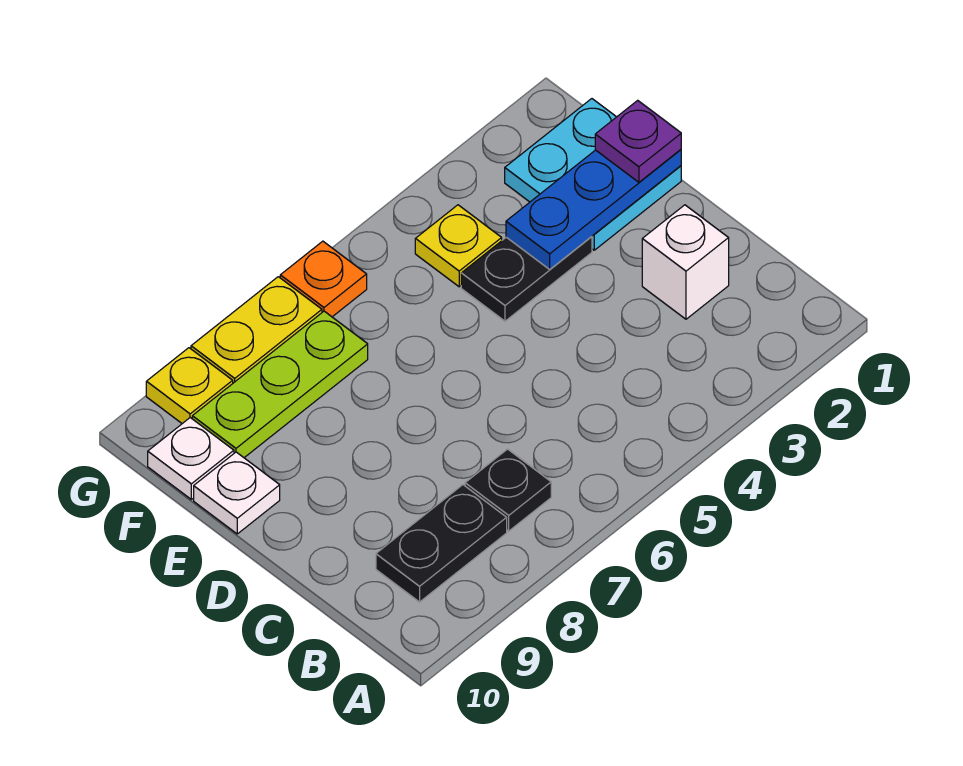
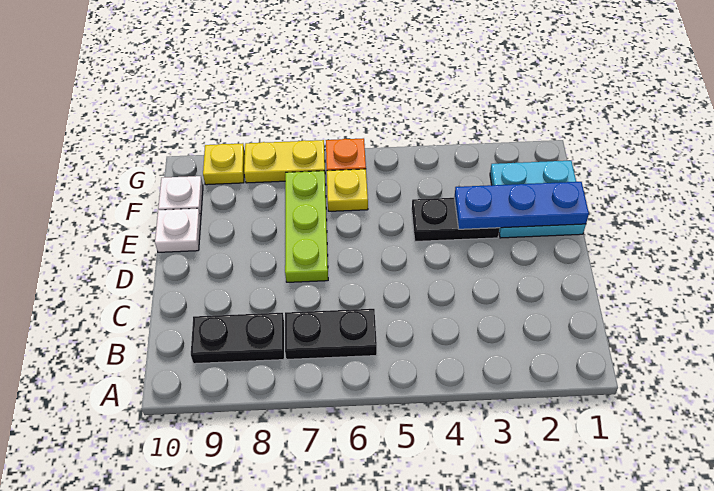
black plate B7 level 1 -> black plate B6:B7 level 1
white brick C2 level 1 -> none
purple plate E1 level 3 -> none
yellow plate F4 level 1 -> yellow plate F6 level 1
lime plate F7:F9 level 1 -> lime plate D7:F7 level 1

